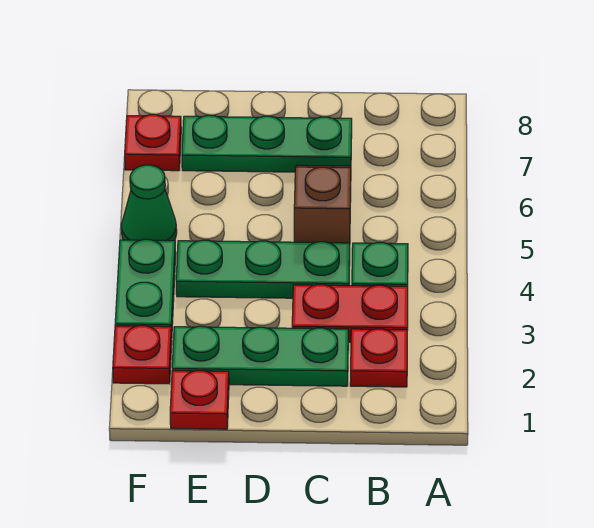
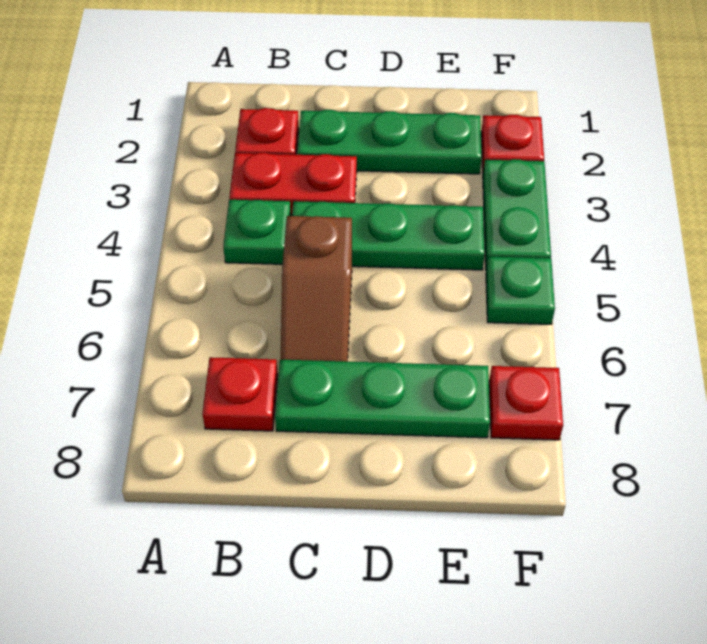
red plate E1 level 1 -> red plate B7 level 1
green cone F5 level 1 -> green plate F5 level 1

